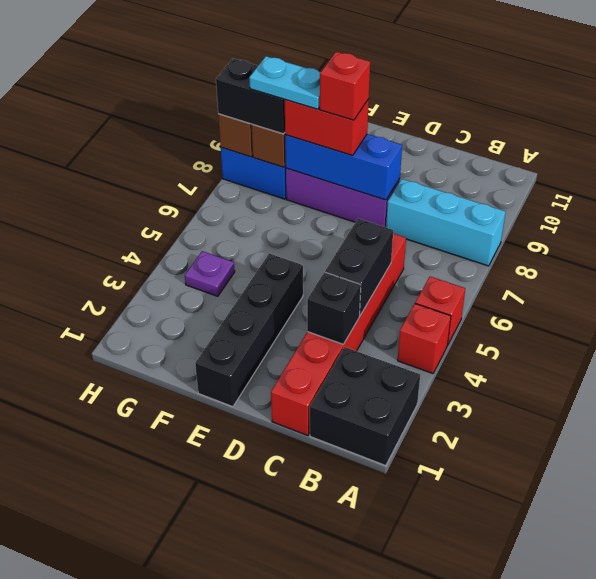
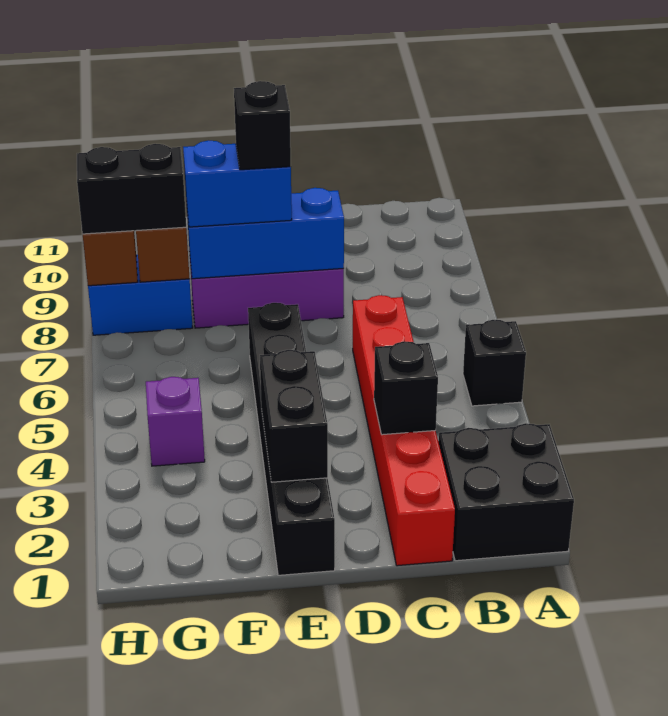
red brick A4 level 1 -> none
red brick A5 level 1 -> black brick A5 level 1
cyan brick A8:C8 level 1 -> none
black brick C4:C5 level 2 -> black brick E2:E3 level 2
black brick E1:E4 level 1 -> black brick E1:E6 level 1
red brick E8:F8 level 3 -> blue brick E8:F8 level 3
red brick E8 level 4 -> black brick E8 level 4
cyan plate F8:G8 level 4 -> none
purple plate G4 level 1 -> purple brick G4 level 1

